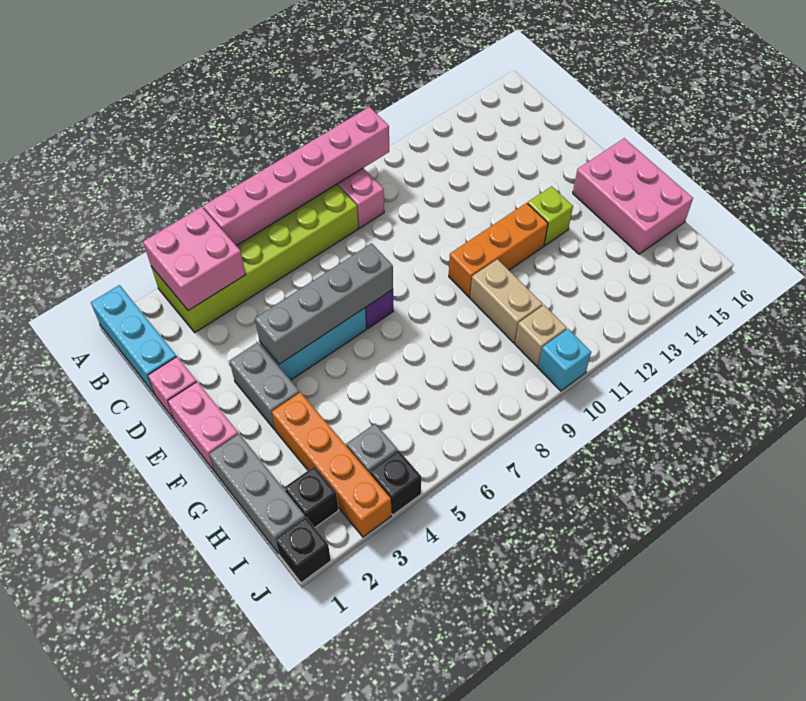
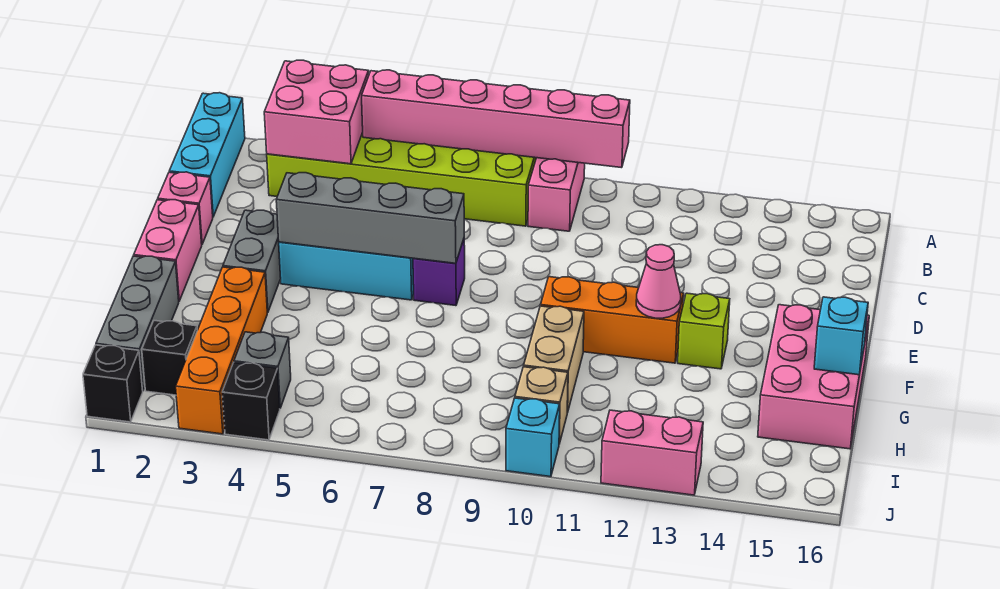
none -> pink cone F12 level 2
none -> cyan brick G16 level 2
none -> pink brick J12:J13 level 1

